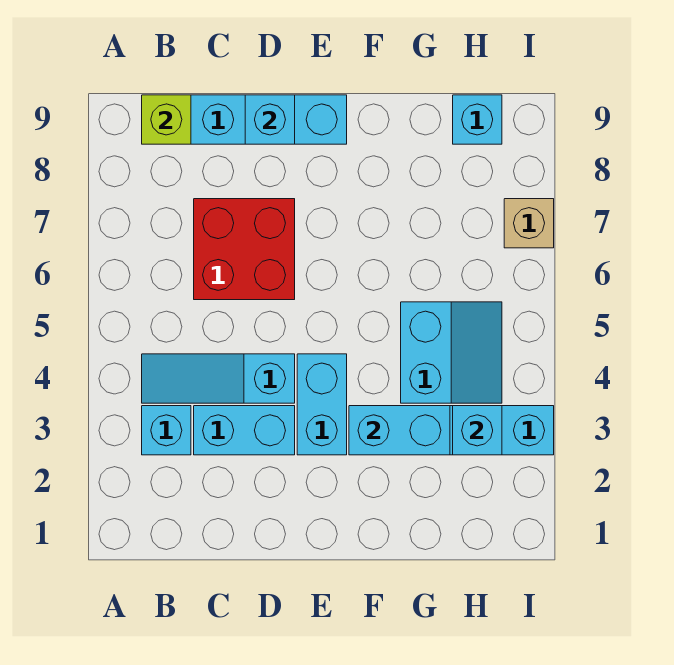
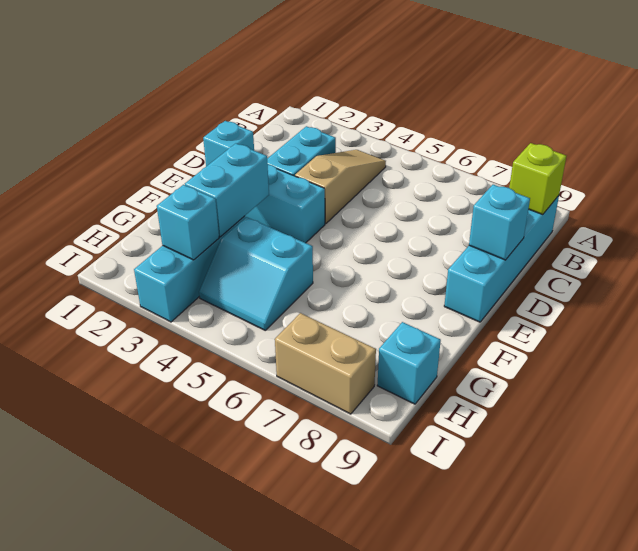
cyan brick B3 level 1 -> cyan brick D1 level 1
cyan slope B4:D4 level 1 top D -> tan slope B4:D4 level 1 top D
red brick C6:D7 level 1 -> none
tan brick I7 level 1 -> tan brick I7:I8 level 1

